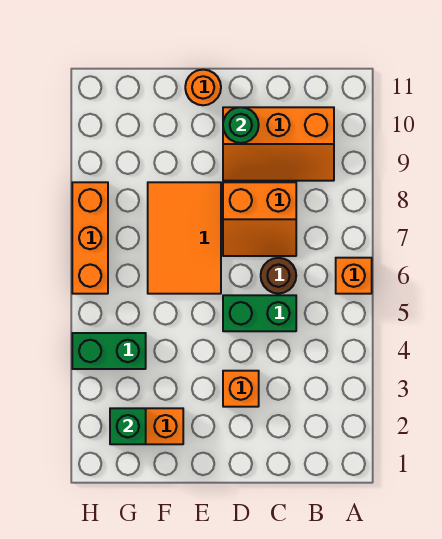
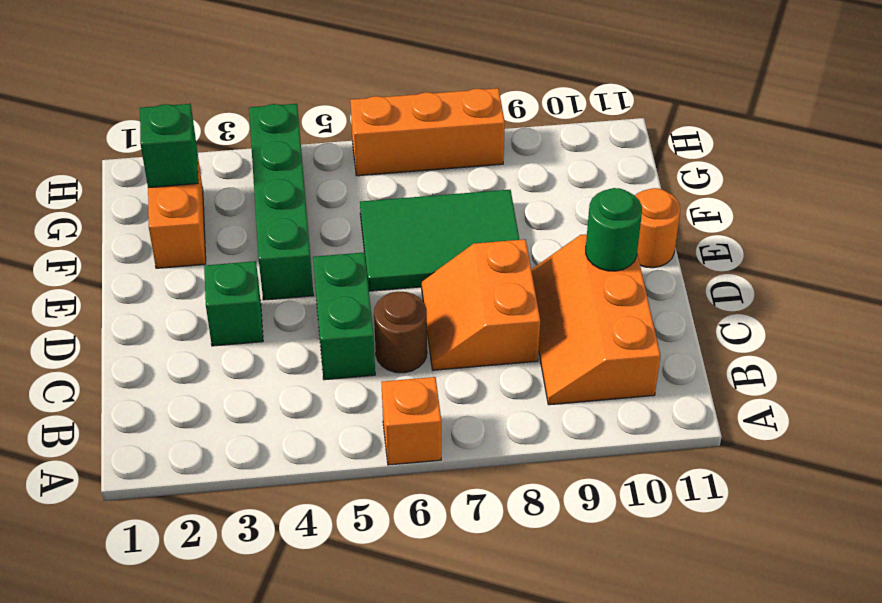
orange brick D3 level 1 -> green brick D3 level 1
orange tile E6:F8 level 1 -> green tile E6:F8 level 1
green brick G4:H4 level 1 -> green brick E4:H4 level 1

